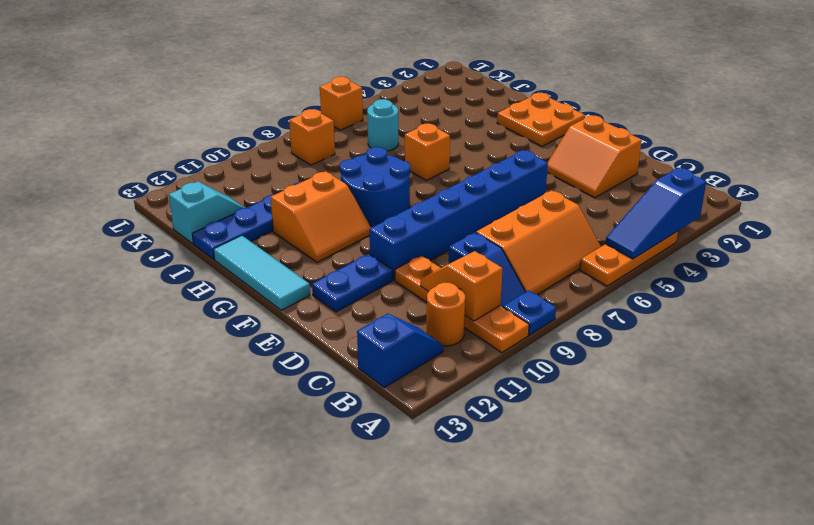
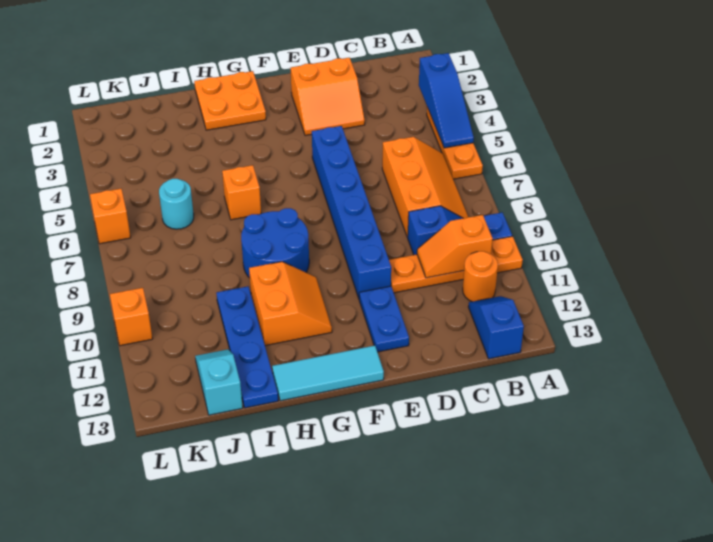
orange brick K8 level 1 -> orange brick L10 level 1

